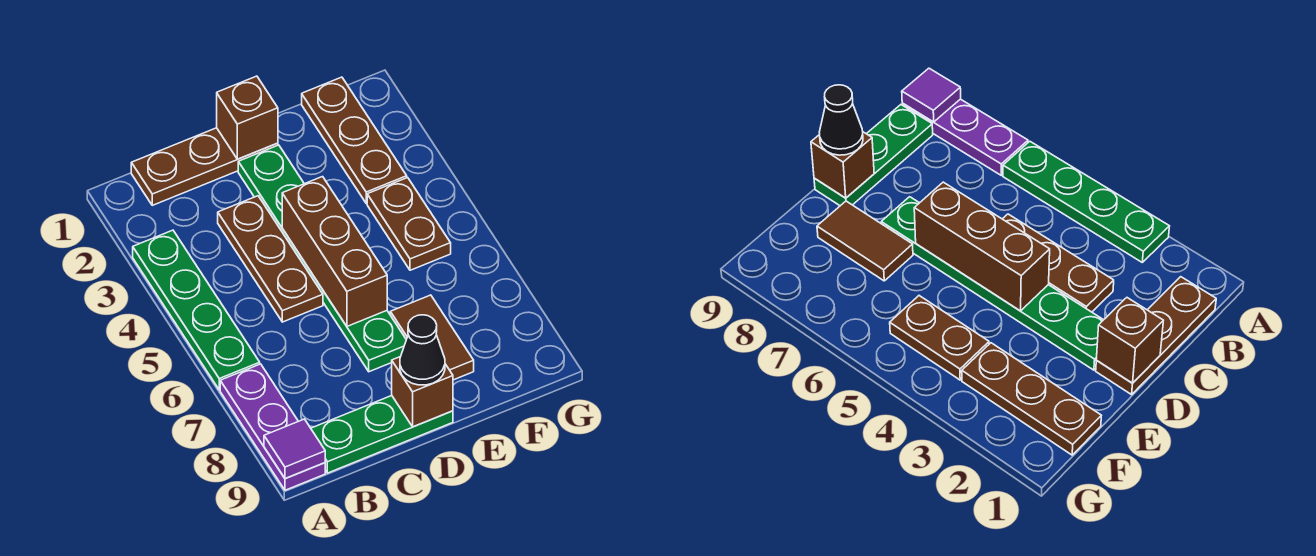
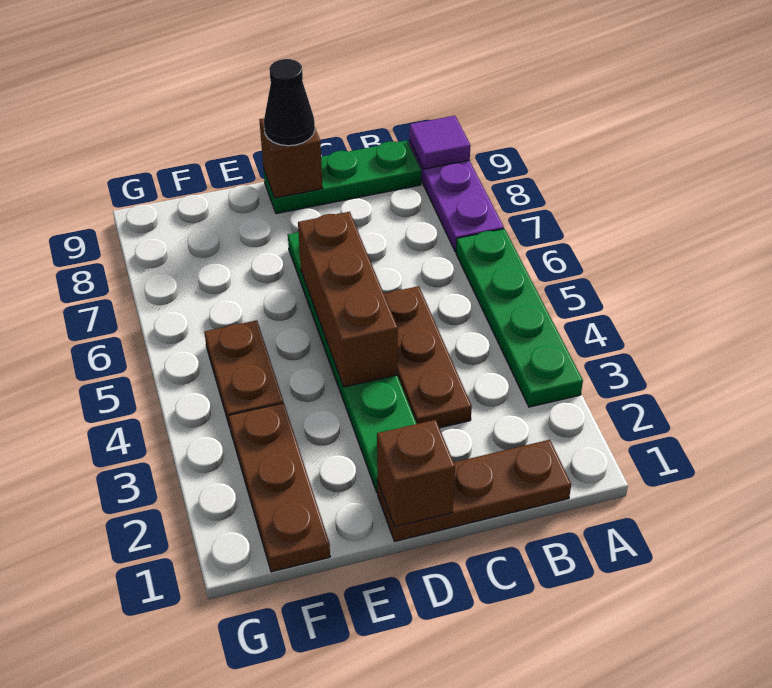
brown tile E7:E8 level 1 -> none

